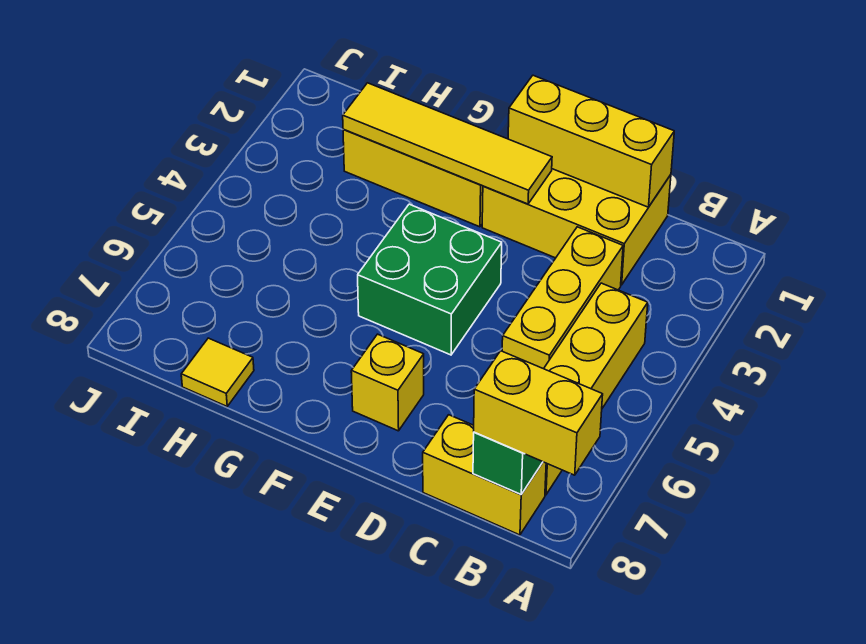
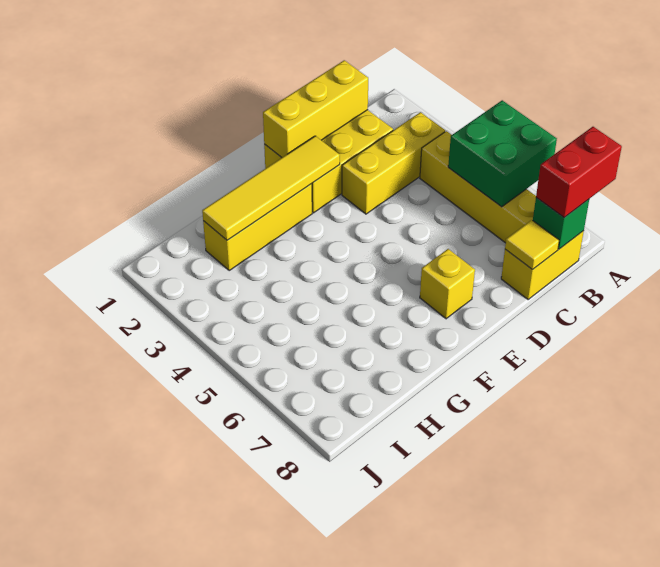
yellow brick A8:B8 level 3 -> red brick A8:B8 level 3
yellow brick C3:C5 level 1 -> yellow brick B3:D3 level 1
green brick E4:F5 level 1 -> green brick A5:B6 level 2
yellow tile H8 level 1 -> yellow tile C8 level 2

